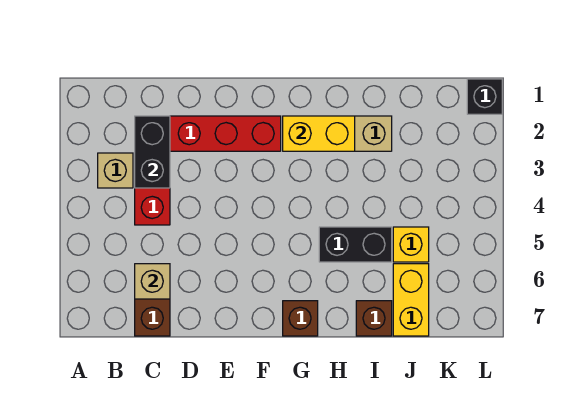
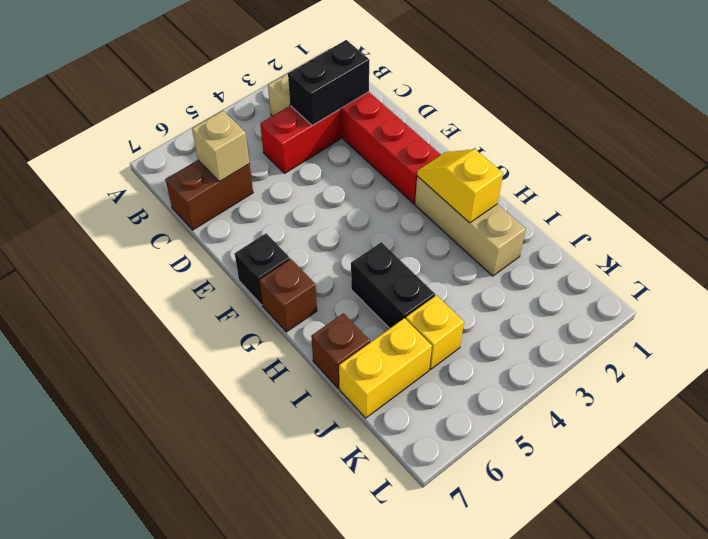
yellow brick G2:H2 level 2 -> yellow slope G2:H2 level 2 top H
black brick L1 level 1 -> black brick F7 level 1

